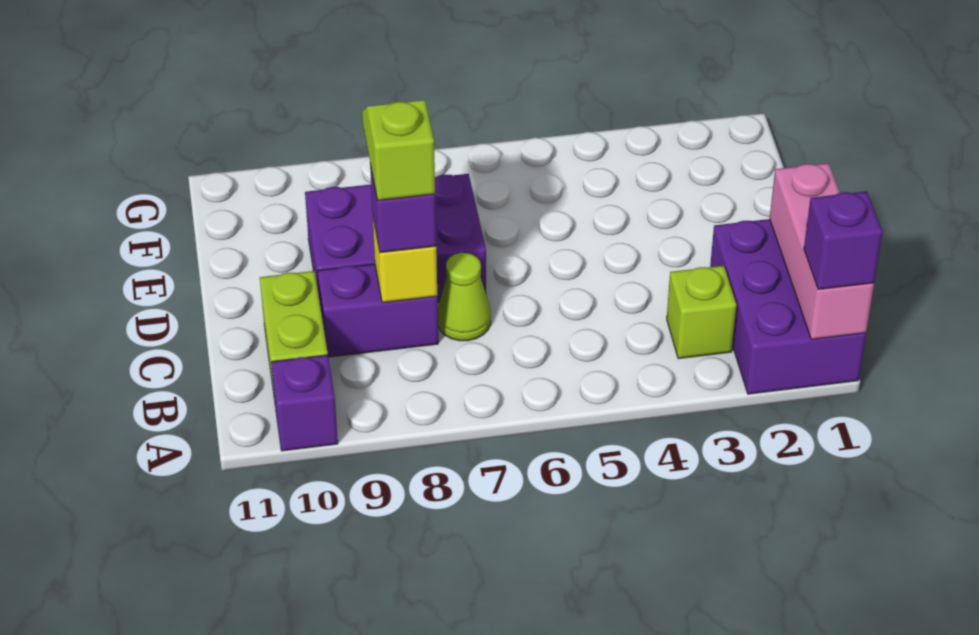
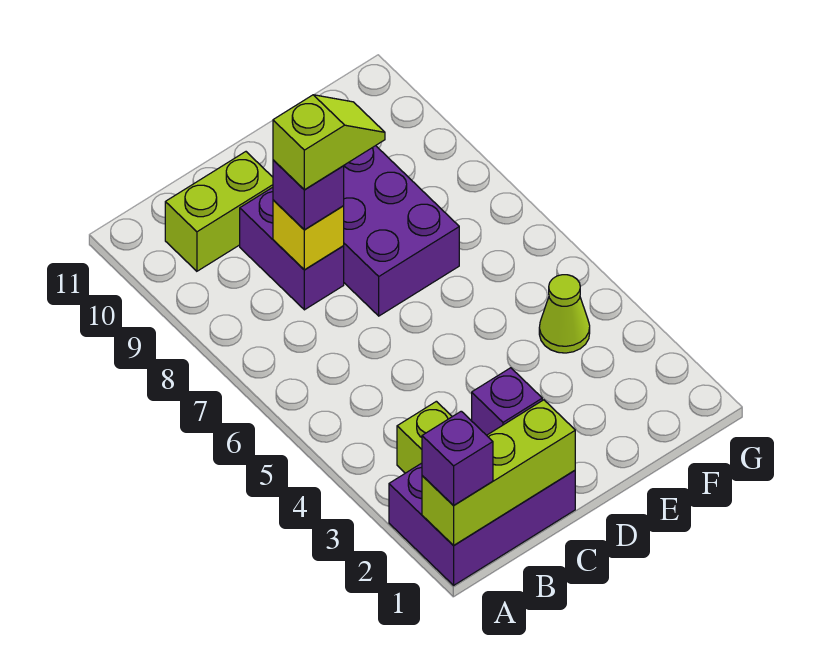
pink brick A1:C1 level 2 -> lime brick A1:C1 level 2
purple brick A10 level 1 -> purple brick C2 level 2
lime cone C7 level 1 -> lime cone F4 level 1

